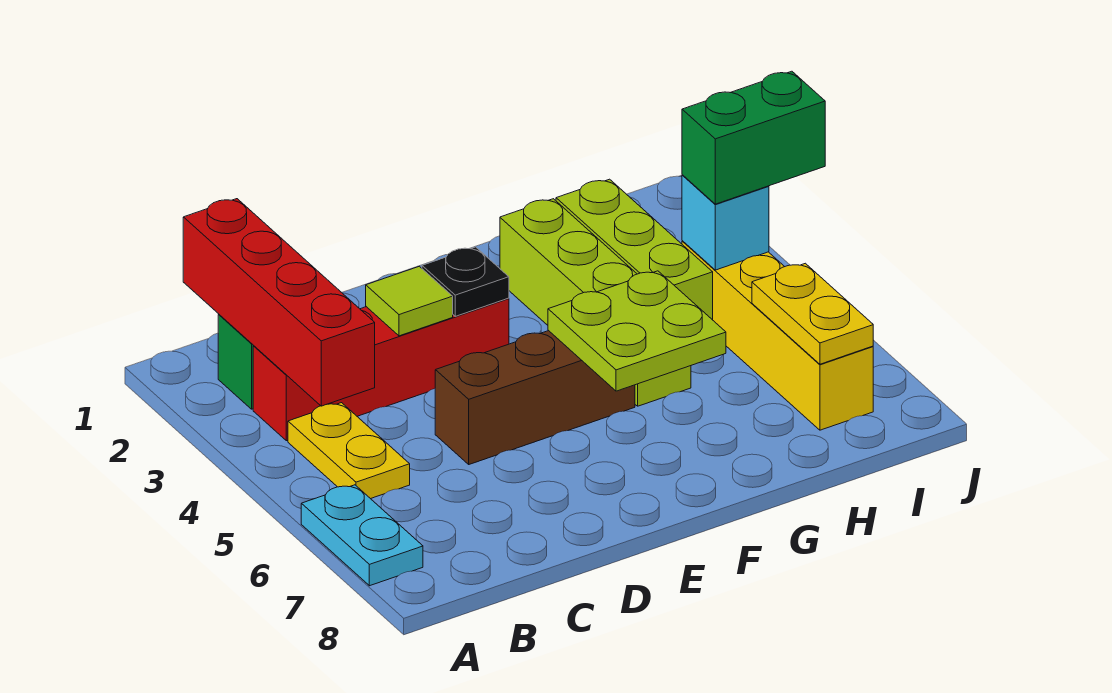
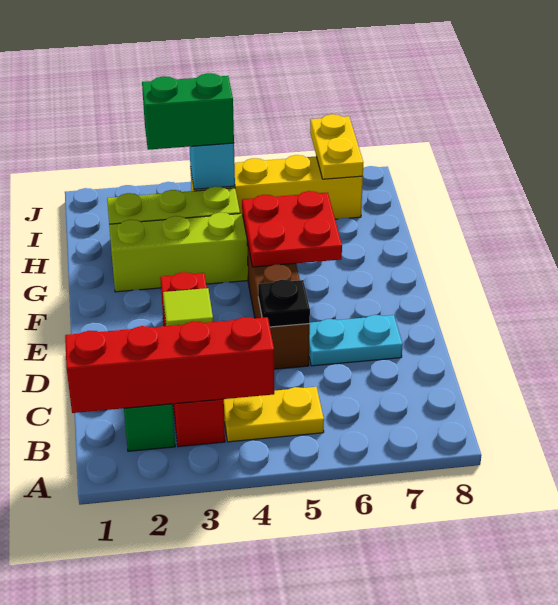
cyan plate A6:A7 level 1 -> cyan plate D6:D7 level 1
black plate E3 level 2 -> black plate D5 level 2
lime plate F5:G6 level 2 -> red plate F5:G6 level 2
green brick I4:J4 level 3 -> green brick I3:I4 level 3
yellow plate I6:I7 level 2 -> yellow plate I7:J7 level 2

